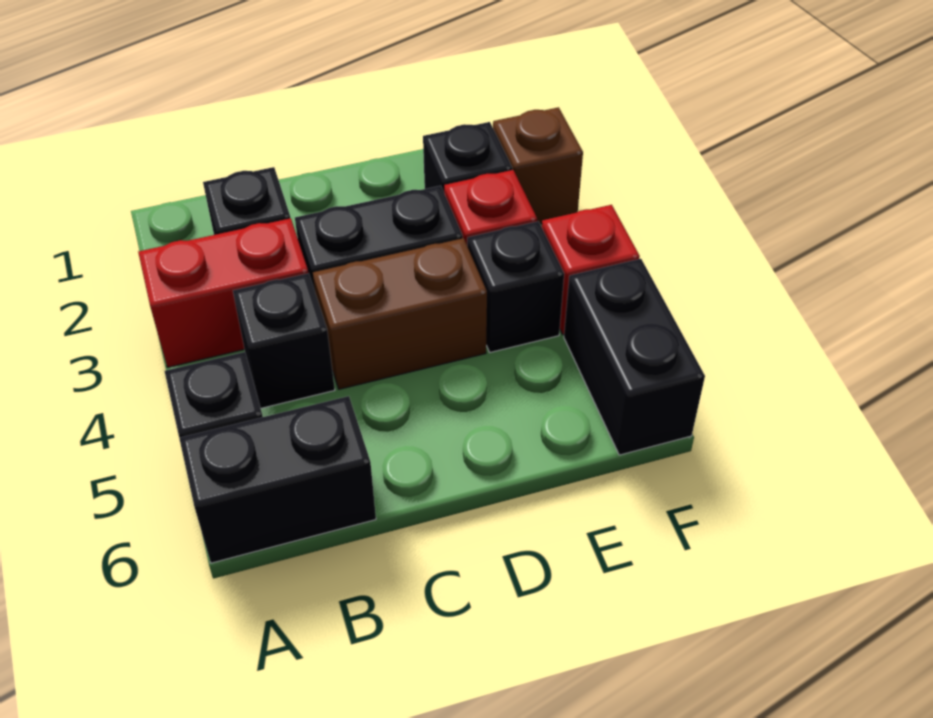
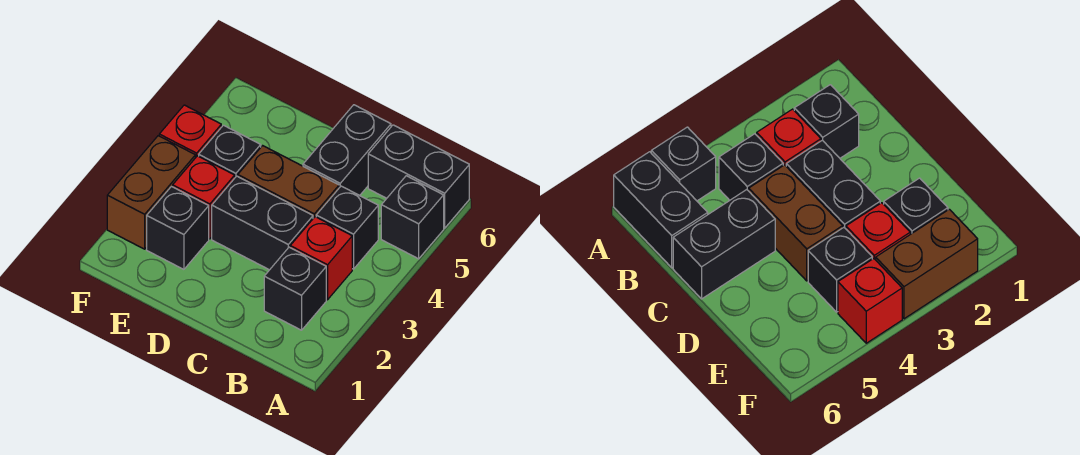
red brick A3:B3 level 1 -> red brick B3 level 1
brown brick F2 level 1 -> brown brick F2:F3 level 1
black brick F5:F6 level 1 -> black brick C5:C6 level 1

